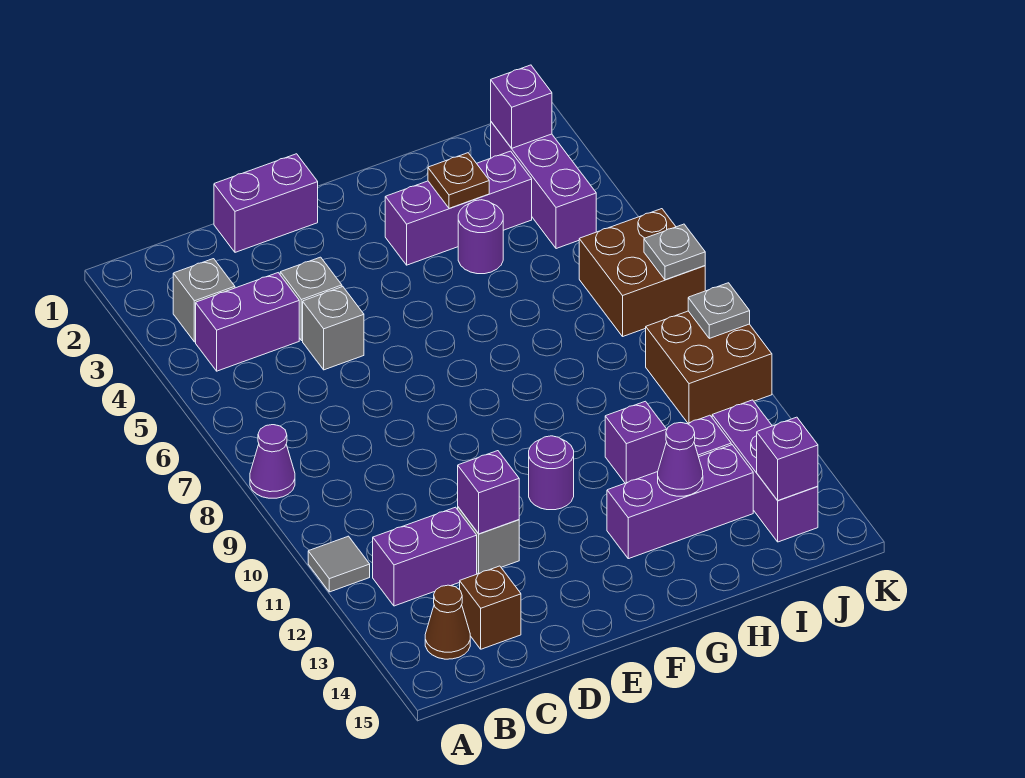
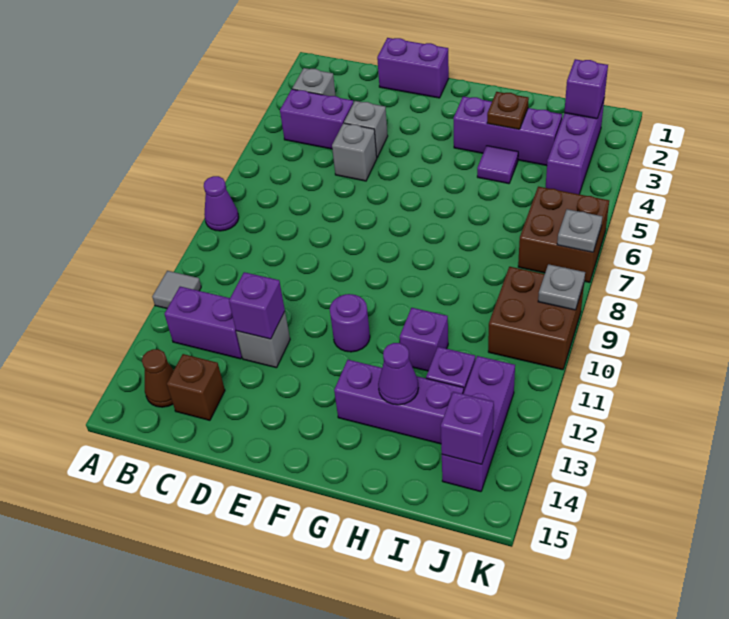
purple round brick H4 level 1 -> purple tile H4 level 1

